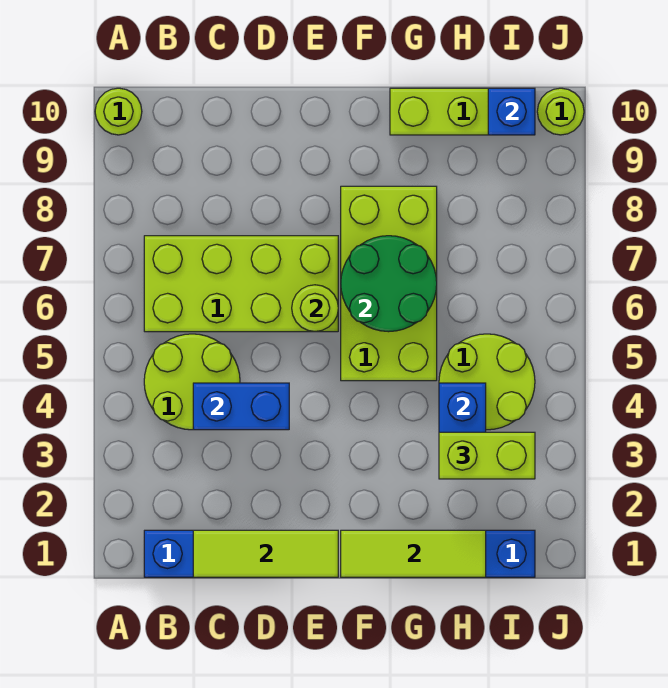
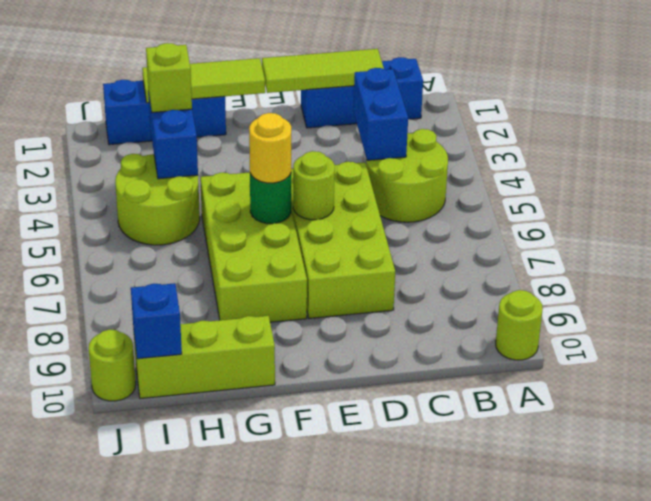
lime brick B6:E7 level 1 -> lime brick D5:E8 level 1
blue brick C4:D4 level 2 -> blue brick C3:C4 level 2
green round brick F6:G7 level 2 -> green round brick F6 level 2
none -> yellow round brick F6 level 3
lime brick H3:I3 level 3 -> lime brick H3 level 3

